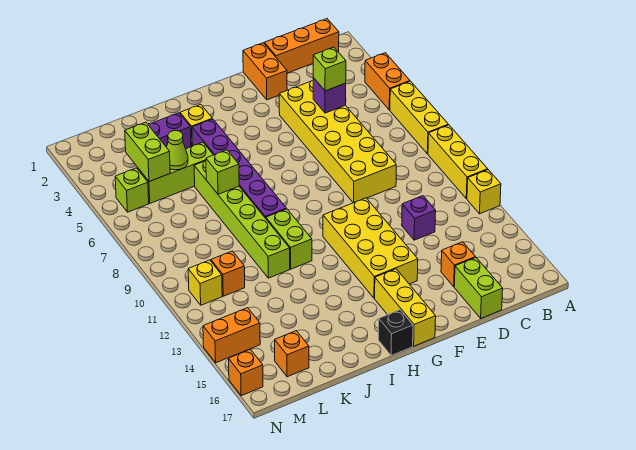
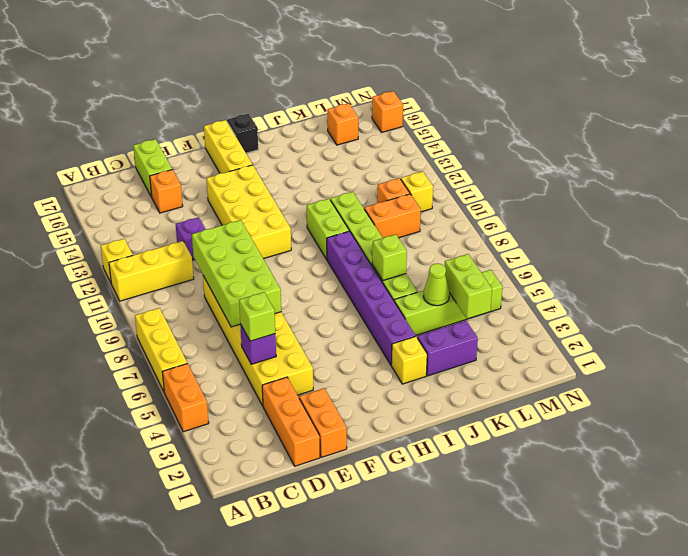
yellow brick A9:A11 level 1 -> yellow brick A11:C11 level 1
orange brick B1:D1 level 1 -> orange brick D1:D3 level 1
none -> lime brick D7:E10 level 2
orange brick M14:N14 level 1 -> orange brick K10:L10 level 1

